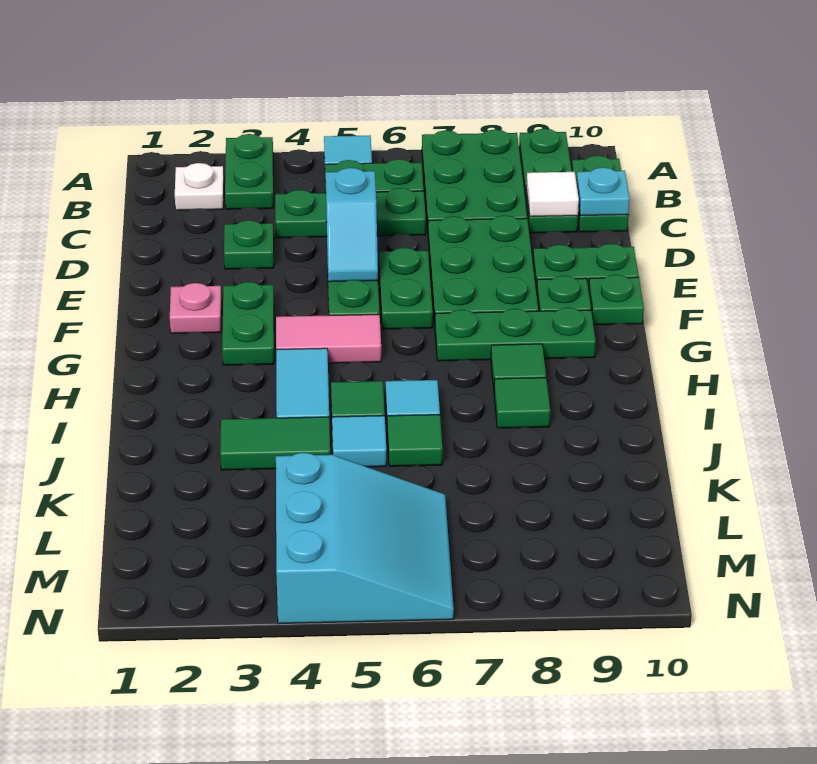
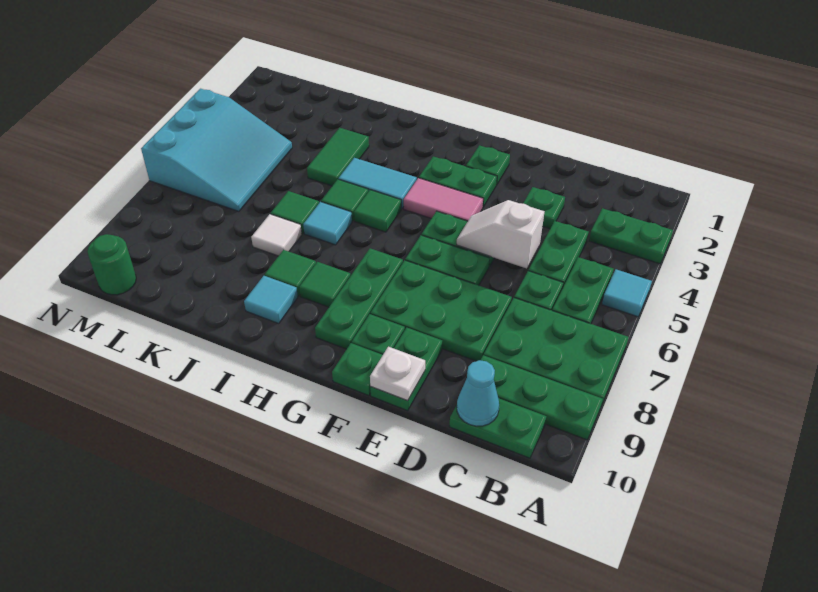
white plate B2 level 1 -> white plate E10 level 2
white tile C9 level 2 -> white tile J7 level 1
cyan plate C10 level 2 -> cyan cone C10 level 2
cyan slope D5:E5 level 2 top D -> white slope D5:E5 level 2 top D
pink plate F2 level 1 -> green plate F2 level 1
pink tile G4:G5 level 1 -> pink tile F4:G4 level 1
none -> green tile H5 level 1
cyan tile J5 level 1 -> cyan tile I9 level 1
cyan slope L4:N6 level 1 top 4 -> cyan slope L4:N6 level 1 top N
none -> green round brick M10 level 1

